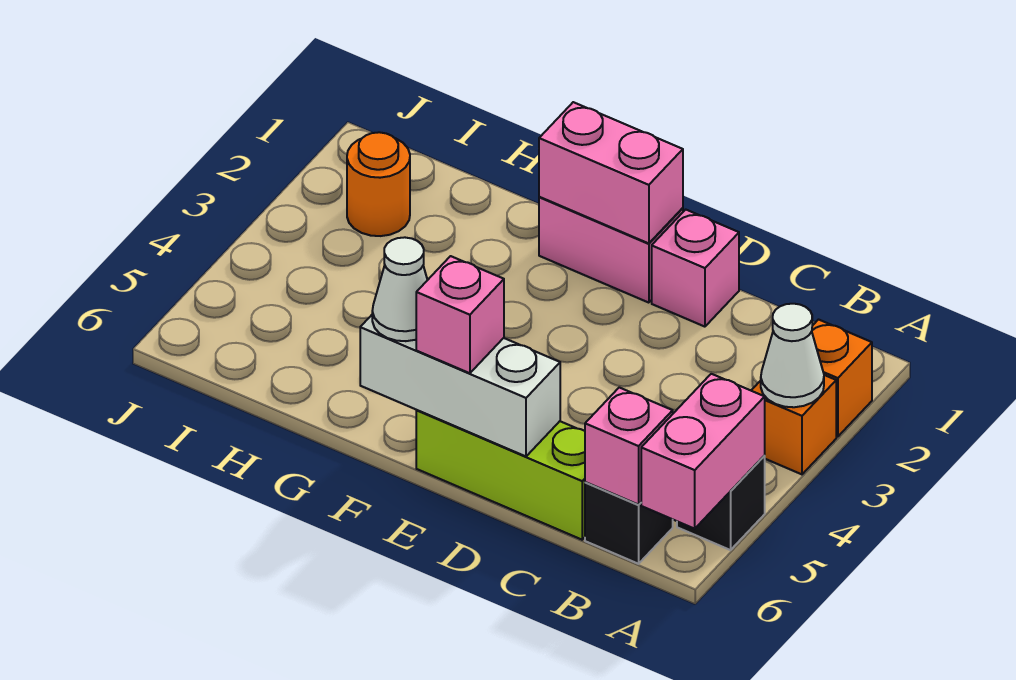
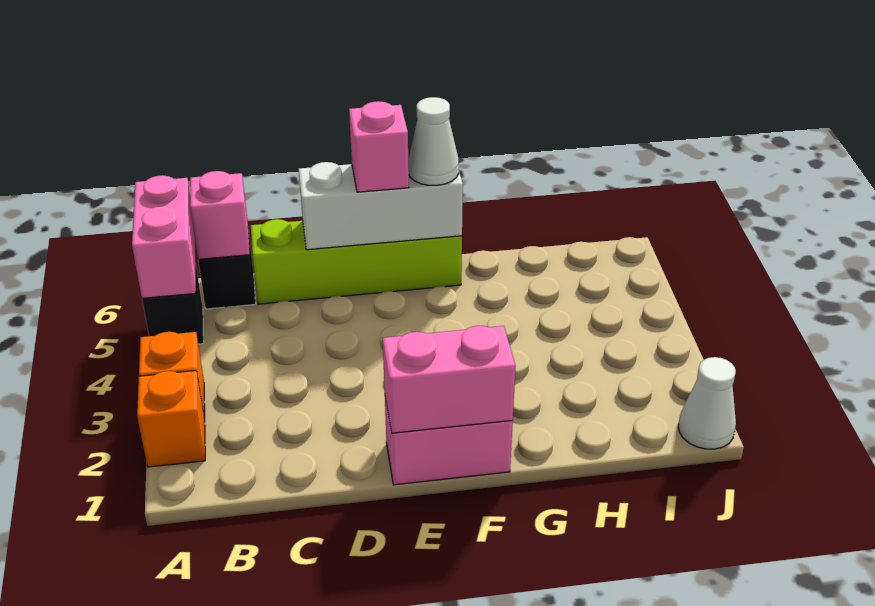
white cone A3 level 2 -> white cone J1 level 1
lime brick C6:E6 level 1 -> lime brick C6:F6 level 1
pink brick D1 level 1 -> none
orange round brick I2 level 1 -> none

